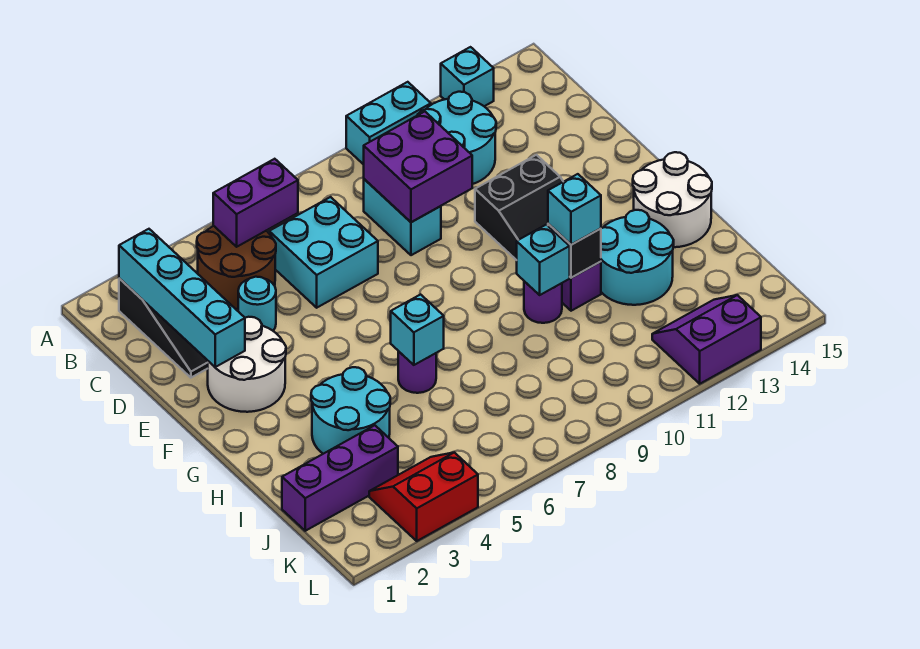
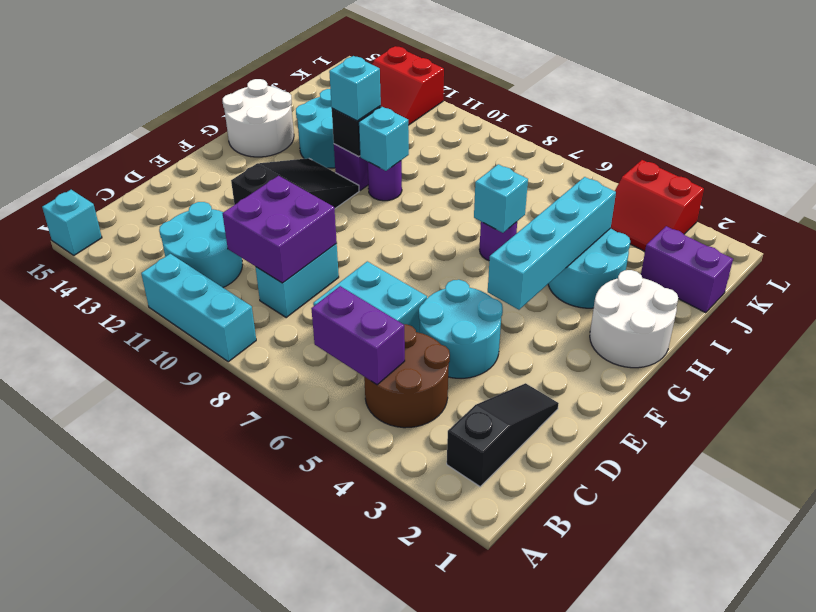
cyan brick A10:A11 level 1 -> cyan brick A9:A11 level 1
cyan brick A13 level 1 -> cyan brick A15 level 1
cyan brick B2:E2 level 2 -> cyan brick F4:I4 level 2
cyan round brick D4 level 1 -> cyan round brick D4:E5 level 1
white round brick E2:F3 level 1 -> white round brick G1:H2 level 1
purple brick J1:J3 level 1 -> purple brick J1:J2 level 1
purple slope K12:L13 level 1 top L -> red slope K12:L13 level 1 top L

